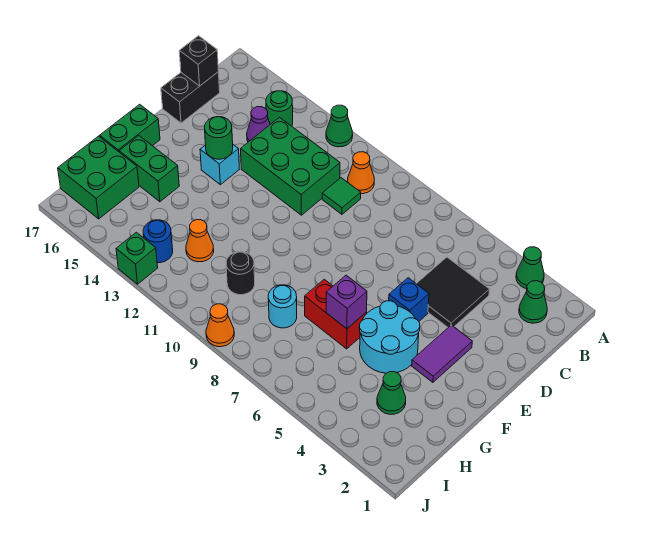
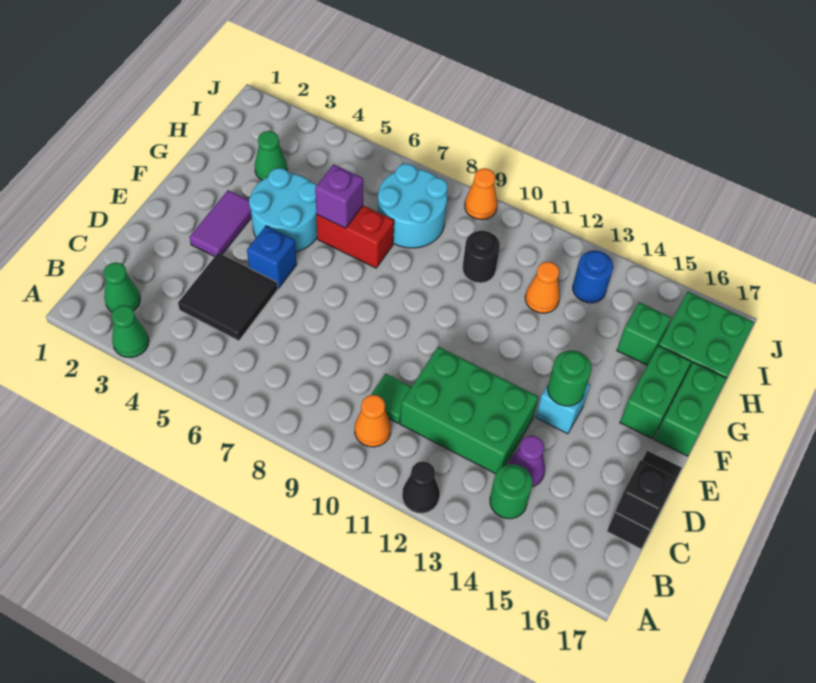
green cone A12 level 1 -> black cone A12 level 1
green brick G15:G16 level 1 -> green brick F16:G16 level 1
cyan round brick H8 level 1 -> cyan round brick H7:I8 level 1
green brick J13 level 1 -> green brick H15 level 1

